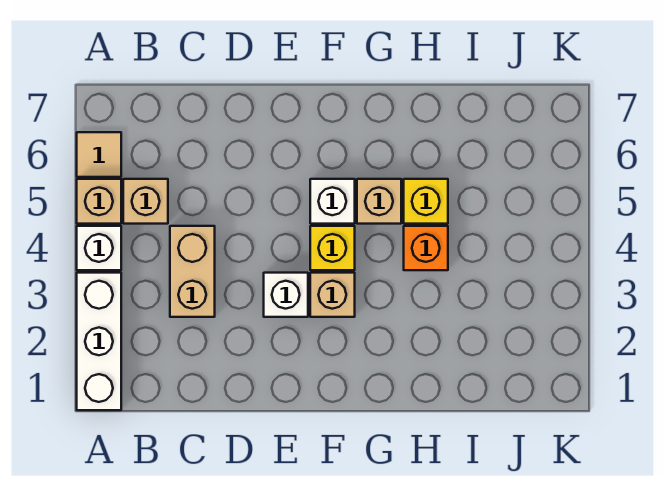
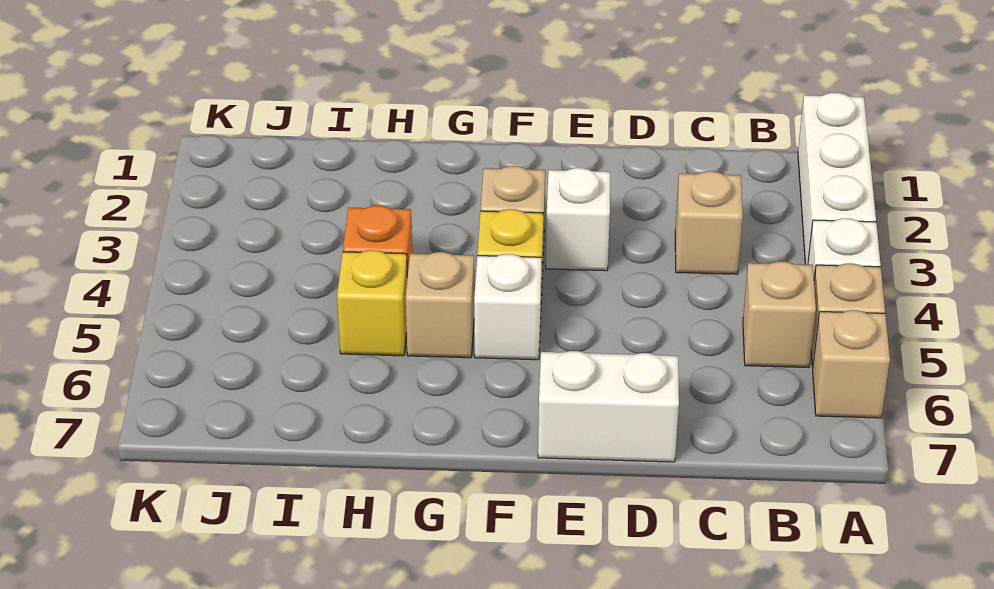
tan tile A6 level 1 -> tan brick A6 level 1
tan brick C3:C4 level 1 -> tan brick C3 level 1
none -> white brick D7:E7 level 1

